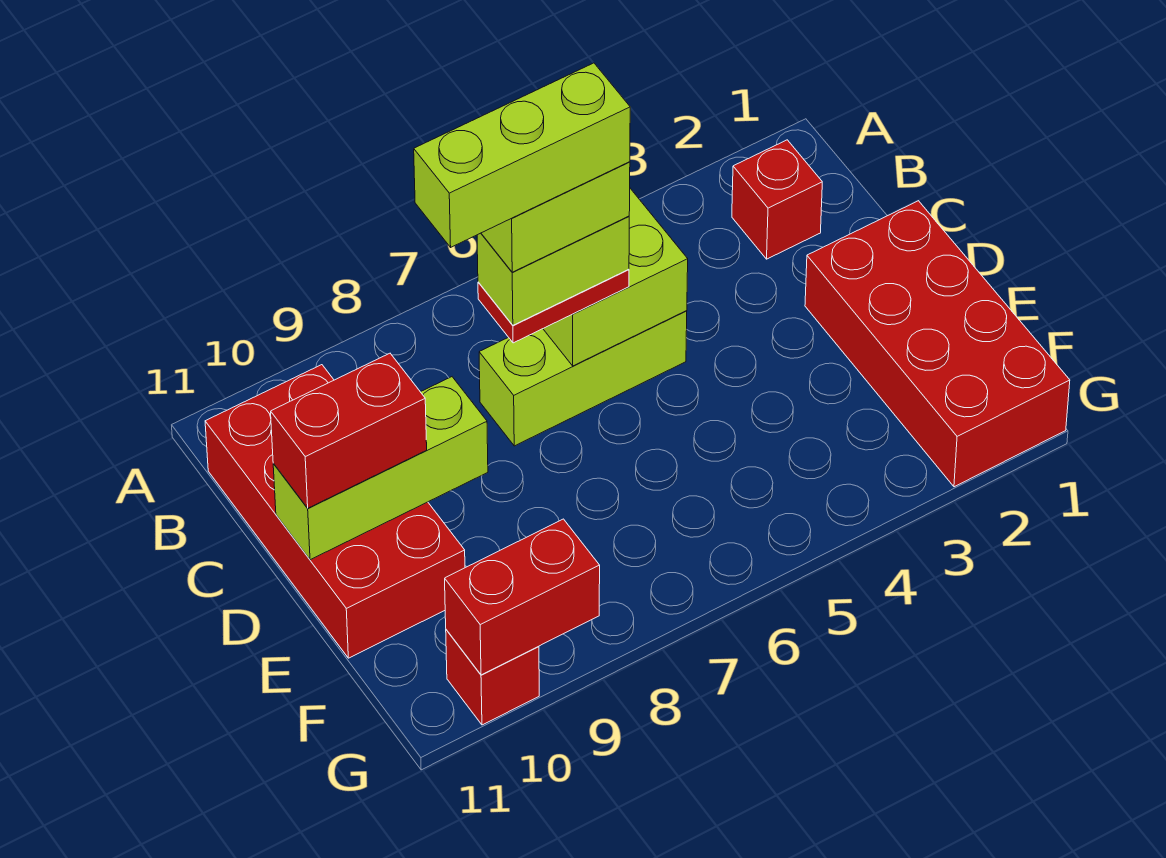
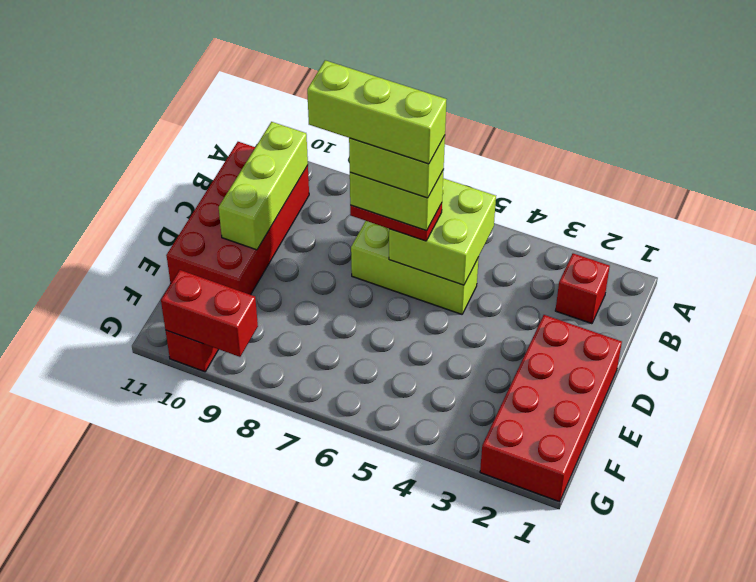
lime brick D9:D11 level 2 -> lime brick B10:D10 level 2
red brick D10:D11 level 3 -> none

